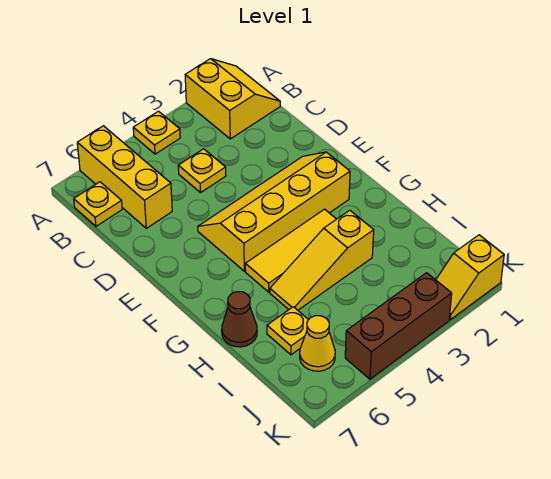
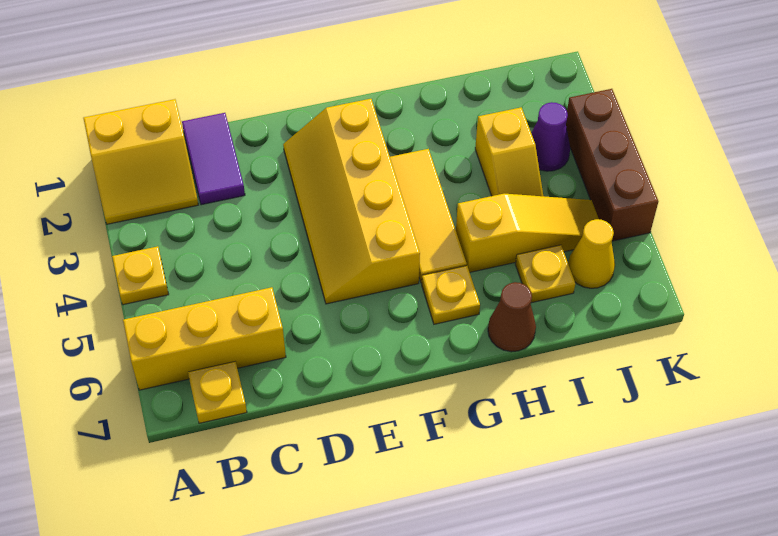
yellow slope A1:B2 level 1 top 2 -> yellow slope A1:B2 level 1 top 1
none -> purple tile C1:C2 level 1
yellow plate C4 level 1 -> yellow plate G6 level 1
yellow slope H3:H5 level 1 top 3 -> yellow slope H5:J5 level 1 top H
none -> purple cone J3 level 1
yellow slope K1:K2 level 1 top 1 -> yellow slope I3:I4 level 1 top 3

